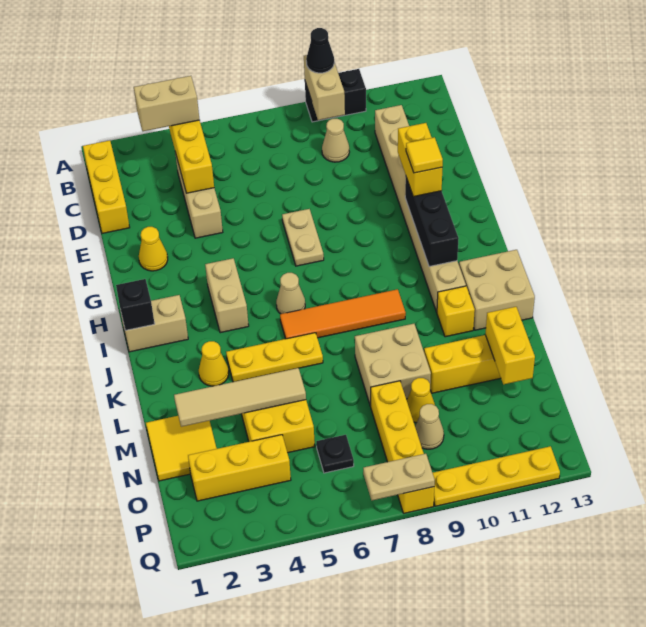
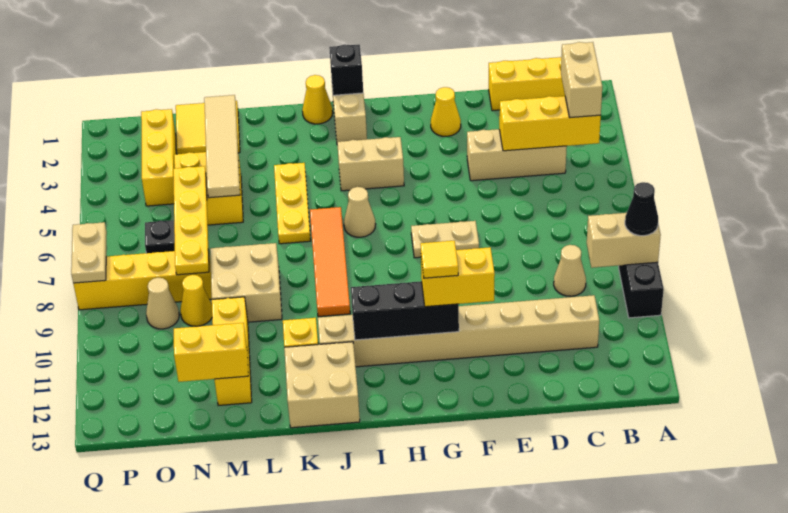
yellow cone K3 level 1 -> yellow cone J1 level 1
yellow plate Q9:Q12 level 1 -> yellow plate N5:N8 level 2

